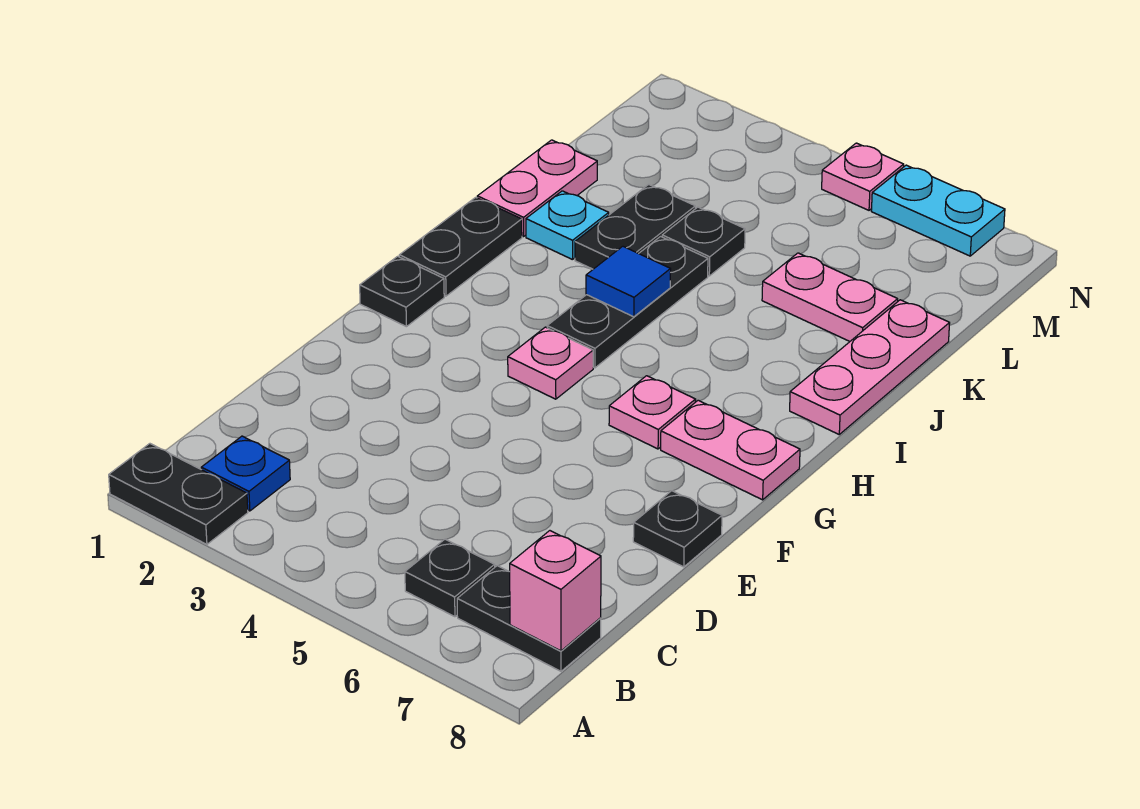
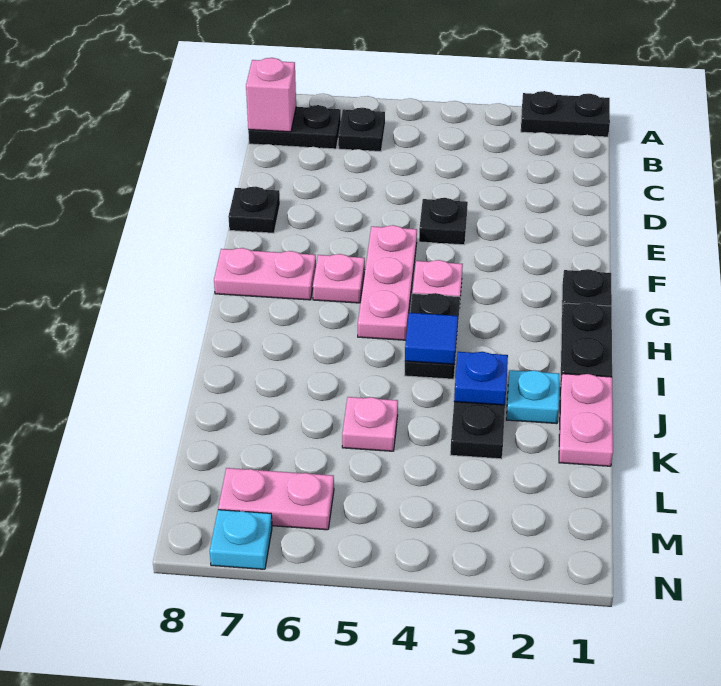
blue plate B2 level 1 -> blue plate J3 level 2
black plate H4:J4 level 1 -> black plate H4:I4 level 1
pink plate I8:K8 level 1 -> pink plate F5:H5 level 1
black plate K4 level 1 -> black plate E4 level 1
pink plate K6:K7 level 1 -> pink plate M6:M7 level 1
pink plate N5 level 1 -> pink plate K5 level 1
cyan plate N6:N7 level 1 -> cyan plate N7 level 1

